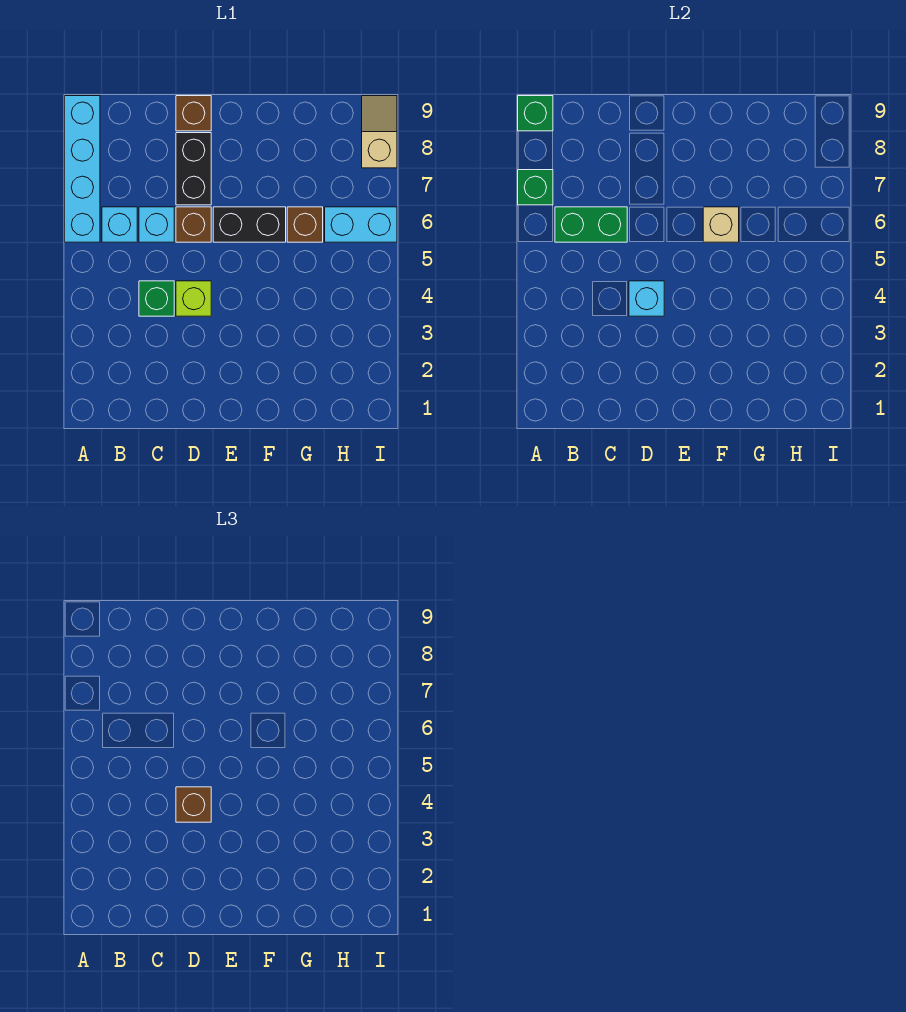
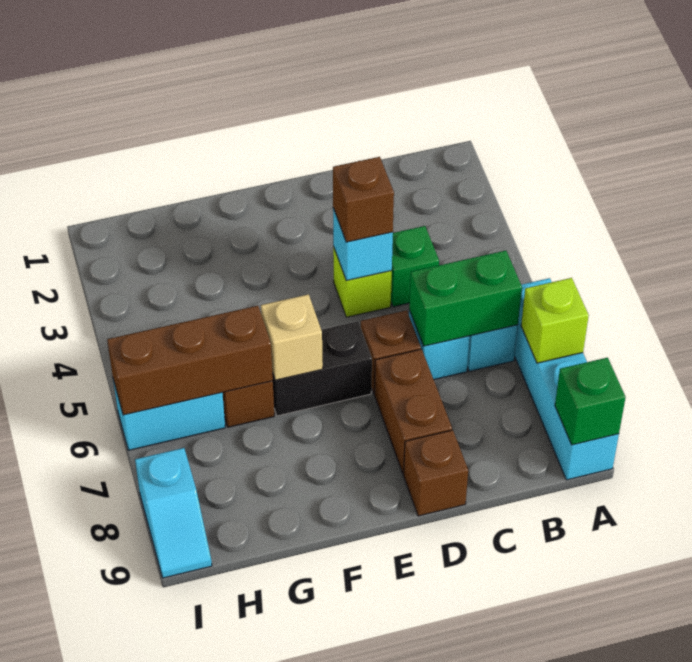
green brick A7 level 2 -> lime brick A7 level 2
black brick D7:D8 level 1 -> brown brick D7:D8 level 1
none -> brown brick G6:I6 level 2
tan slope I8:I9 level 1 top 8 -> cyan slope I8:I9 level 1 top 8

